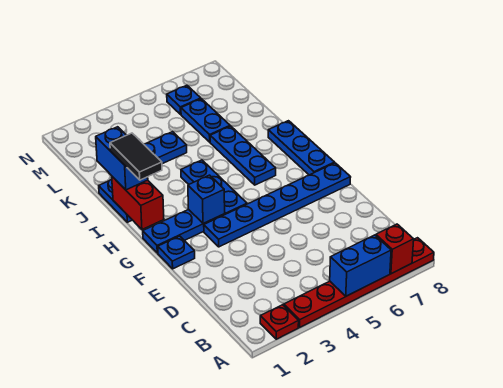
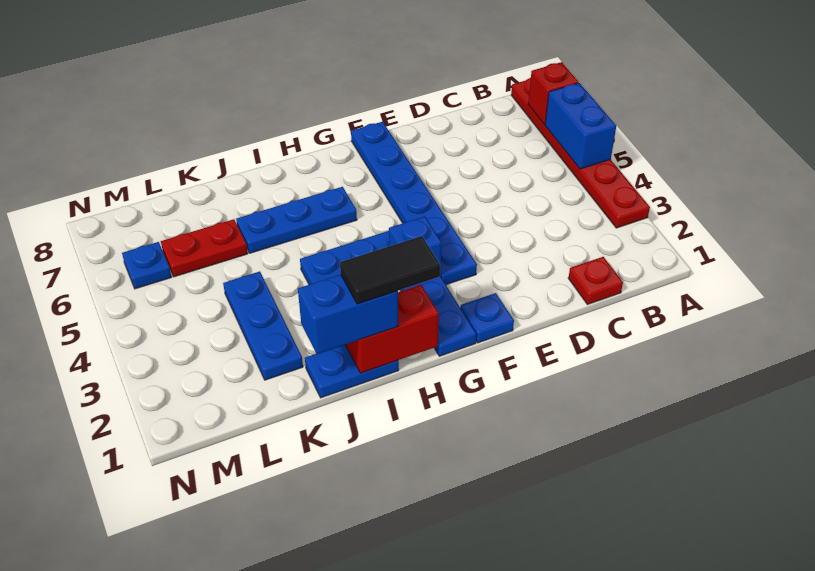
red plate A2 level 1 -> red plate C1 level 1
blue plate G8:I8 level 1 -> none
blue plate K6:L6 level 1 -> red plate K6:L6 level 1

